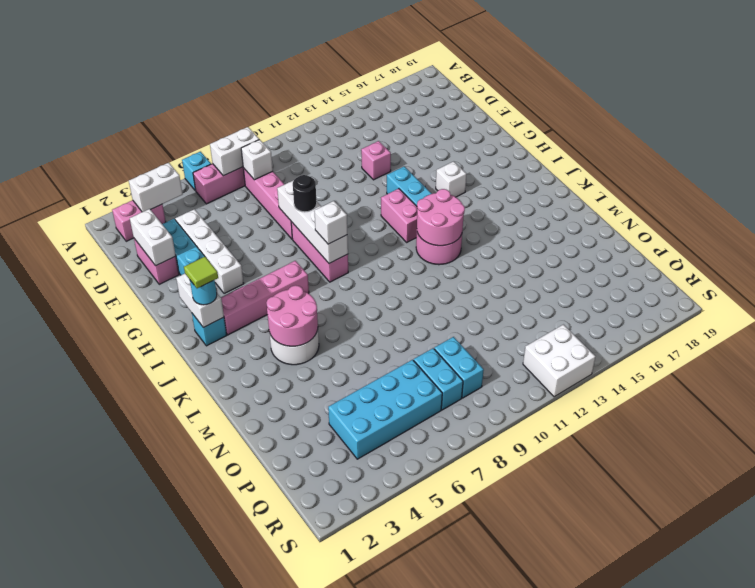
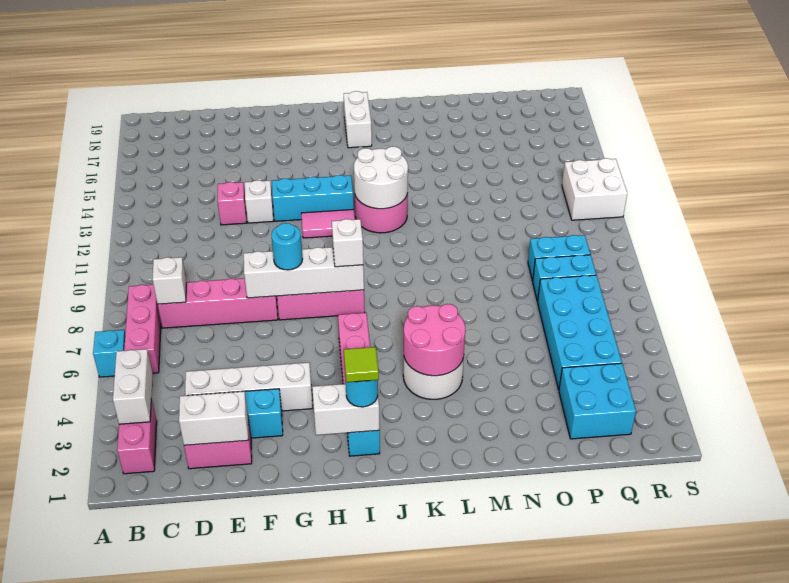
white brick B7:B8 level 2 -> white brick J17:J18 level 1
black round brick G8 level 3 -> cyan round brick G8 level 3
pink brick H12:I12 level 1 -> pink tile H12:I12 level 1
white brick H15 level 1 -> white brick F13 level 1
pink round brick J12:K13 level 2 -> white round brick J12:K13 level 2
none -> cyan brick P2:Q3 level 1

